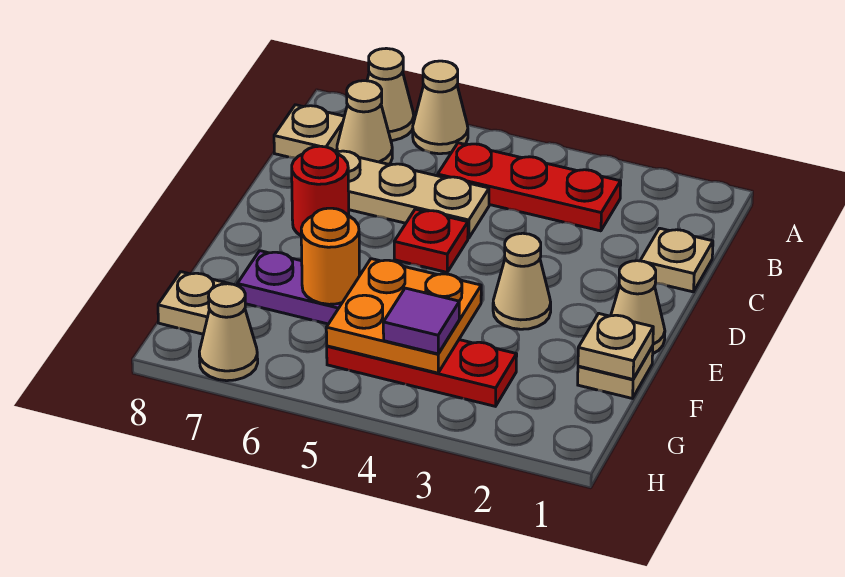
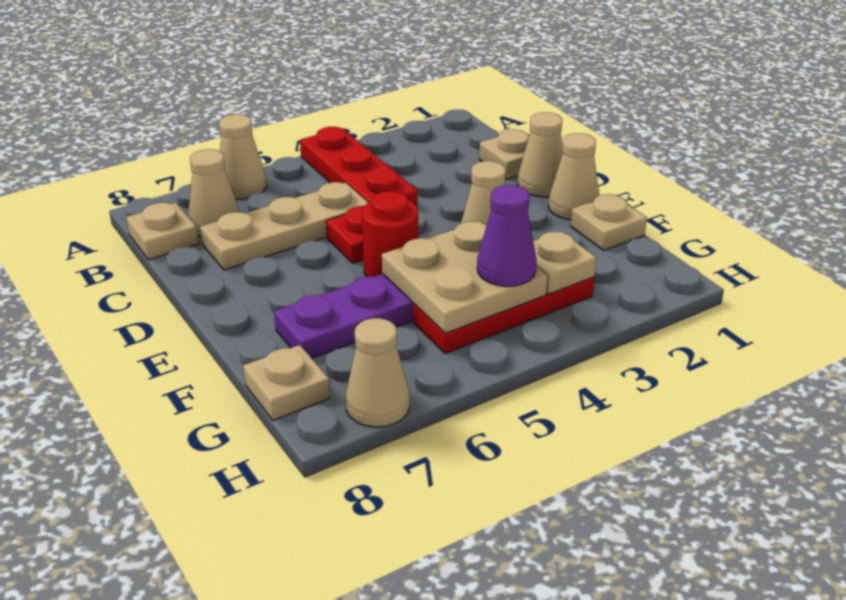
tan cone A7 level 1 -> tan cone D1 level 1
red plate B3:B5 level 1 -> red plate A4:C4 level 1
red round brick D7 level 1 -> red round brick E5 level 1
tan plate F1 level 2 -> tan plate G3 level 2
orange plate F4:G5 level 2 -> tan plate F4:G5 level 2
orange round brick F6 level 2 -> none
purple tile G4 level 3 -> purple cone G4 level 3

